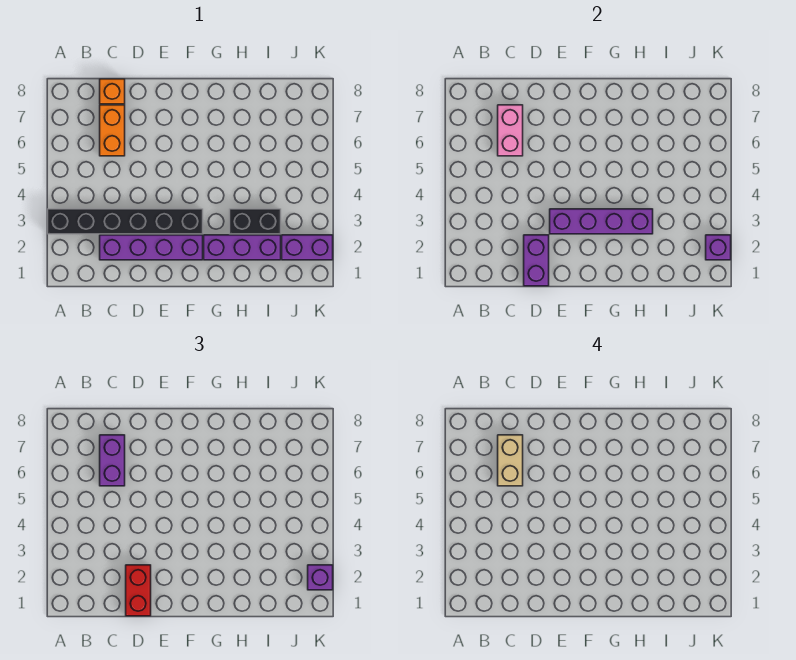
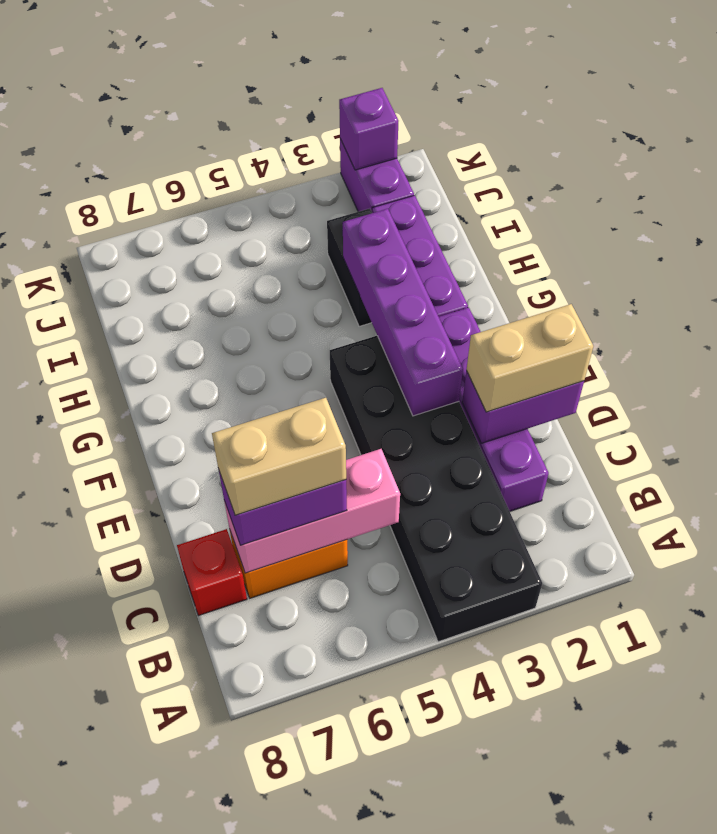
black brick A3:F3 level 1 -> black brick A3:F4 level 1
pink brick C6:C7 level 2 -> pink brick C5:C7 level 2
orange brick C8 level 1 -> red brick C8 level 1
red brick D1:D2 level 3 -> tan brick D1:D2 level 3
purple brick K2 level 3 -> none

